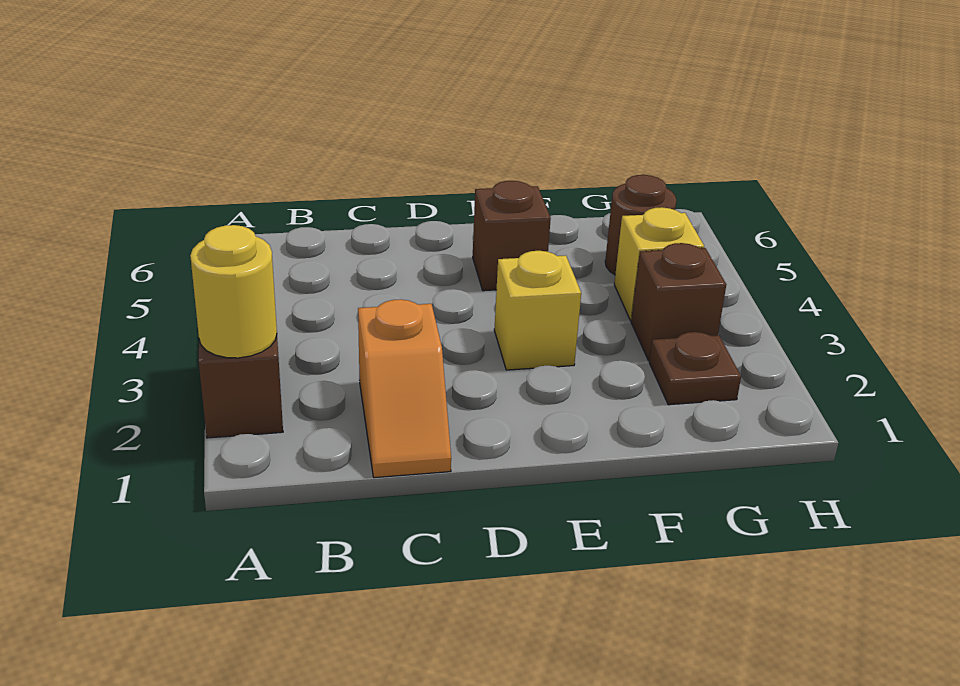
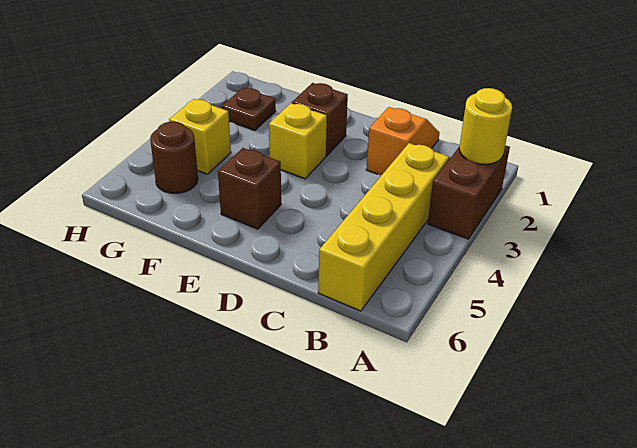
none -> yellow brick B3:B6 level 1
brown brick G3 level 1 -> brown brick E2 level 1

